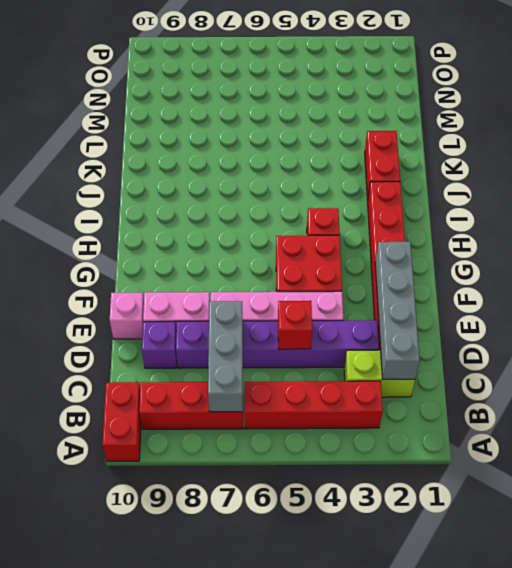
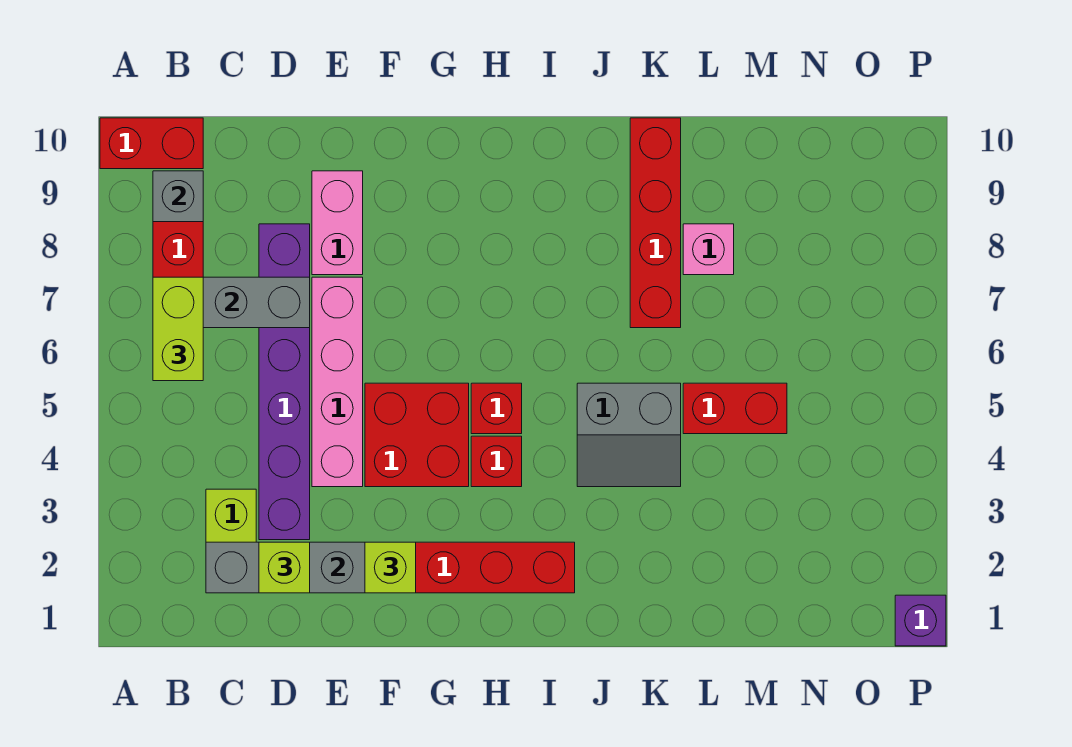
red brick B3:B6 level 1 -> red brick K7:K10 level 1
none -> lime brick B6:B7 level 3
none -> grey brick B9 level 2
none -> lime brick D2 level 3
red brick D5 level 2 -> red brick H5 level 1
purple brick D9 level 1 -> purple brick P1 level 1
pink brick E10 level 1 -> pink brick L8 level 1
none -> lime brick F2 level 3
red brick J2:K2 level 1 -> red brick L5:M5 level 1
none -> grey slope J4:K5 level 1 top 5

